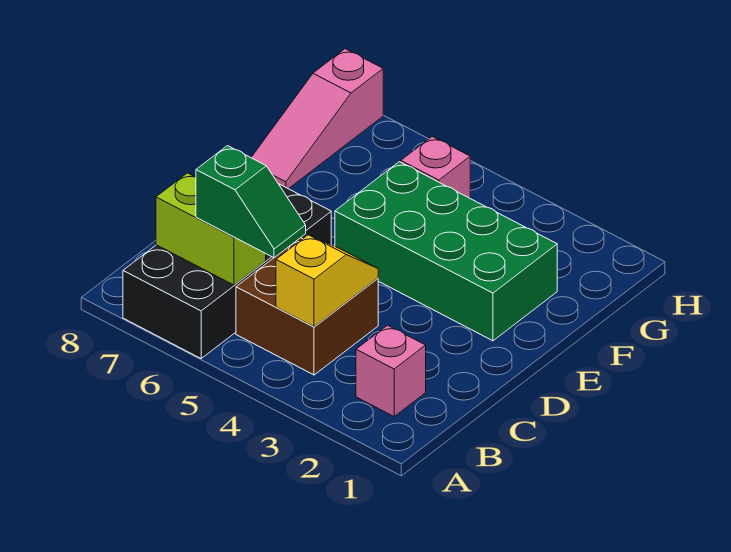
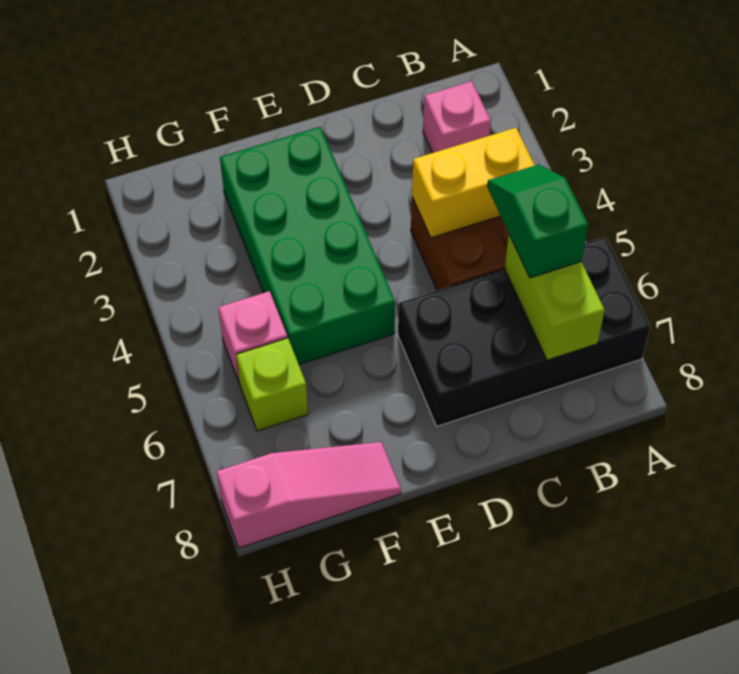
yellow slope B4:C4 level 2 top B -> yellow brick B4:C4 level 2
none -> lime brick G6 level 1

